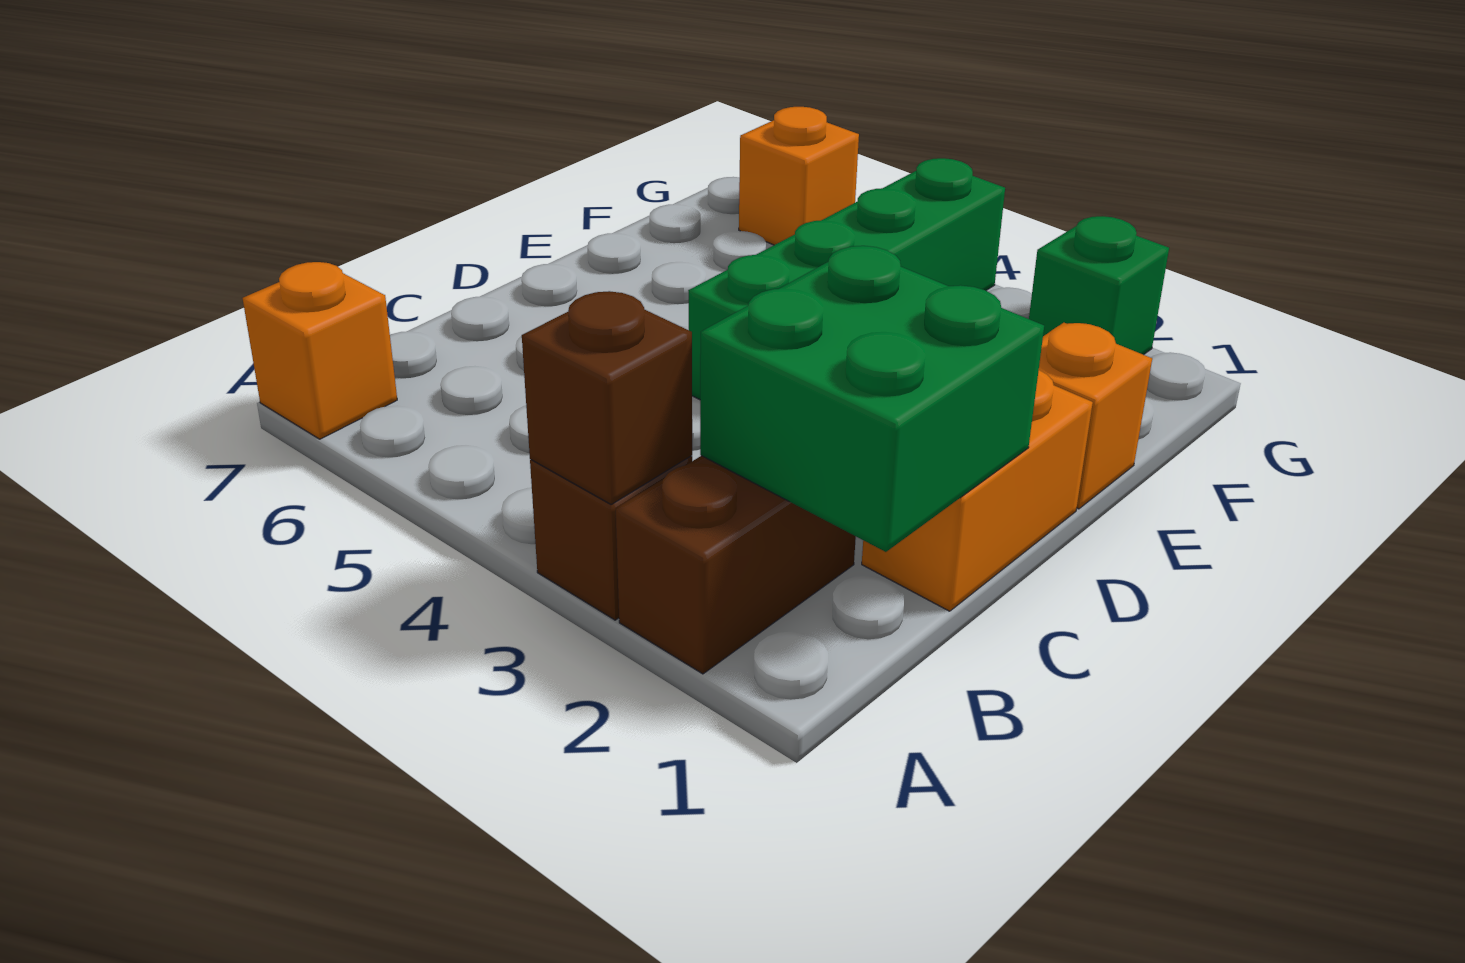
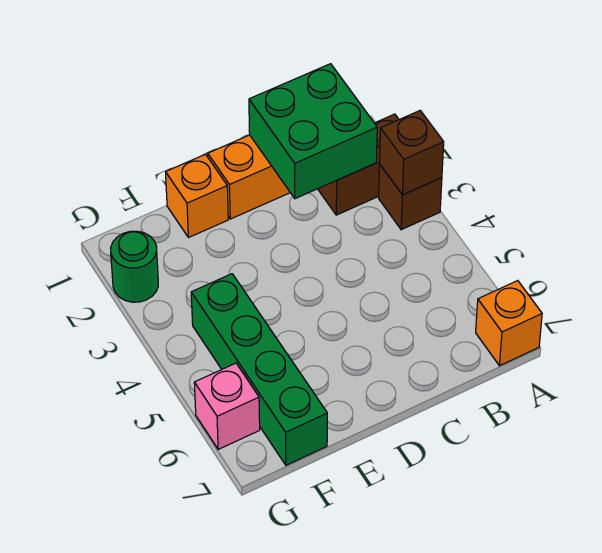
green brick D4:G4 level 1 -> green brick F4:F7 level 1
green brick G2 level 1 -> green round brick G2 level 1
orange brick G6 level 1 -> pink brick G6 level 1

